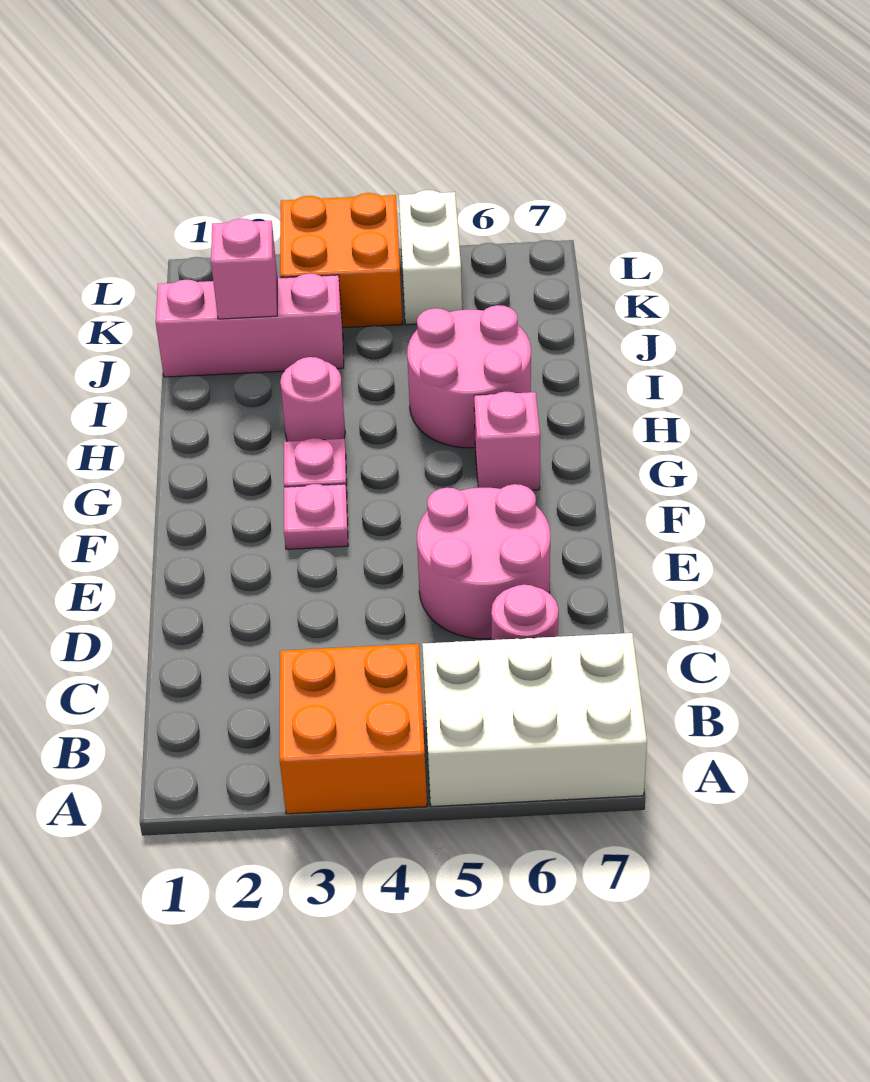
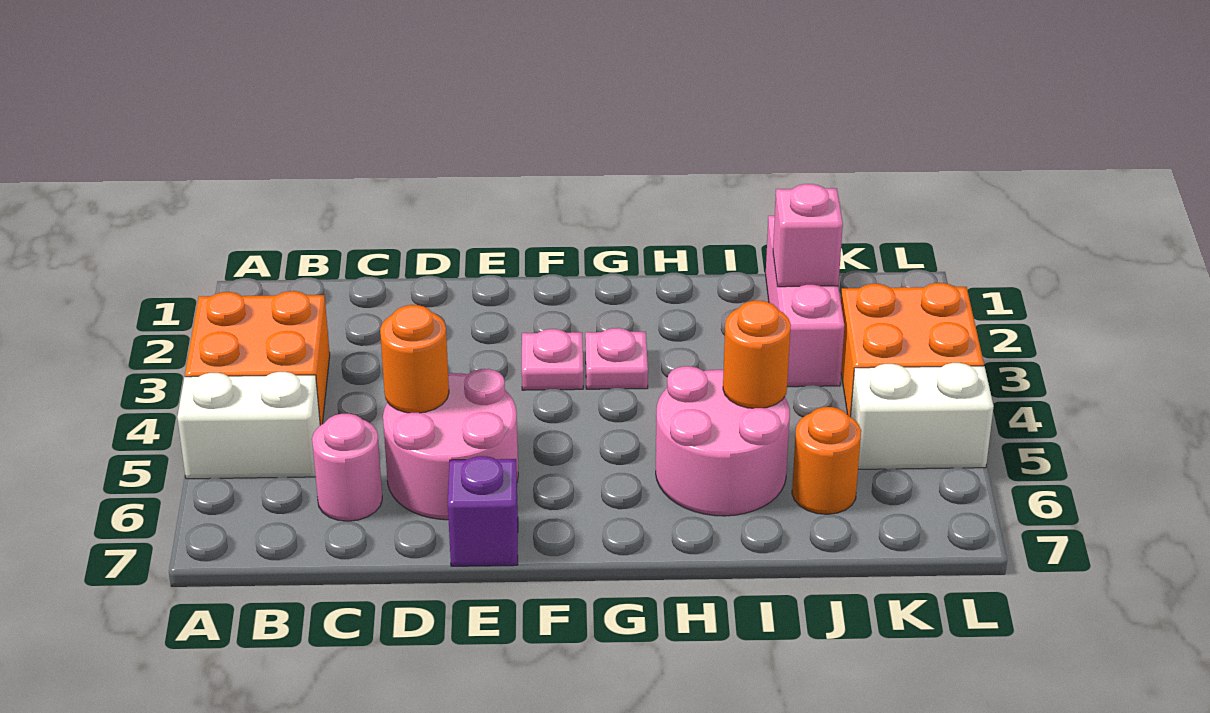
white brick A5:B7 level 1 -> white brick A5:B5 level 1
none -> orange round brick D5 level 2
none -> purple brick E7 level 1
pink brick G6 level 1 -> none
pink round brick H3 level 1 -> none
none -> orange round brick I5 level 2
none -> orange round brick J6 level 1

